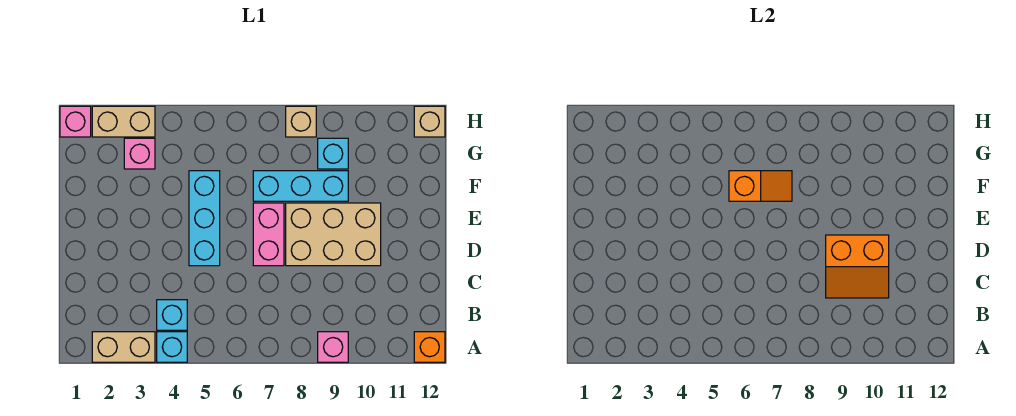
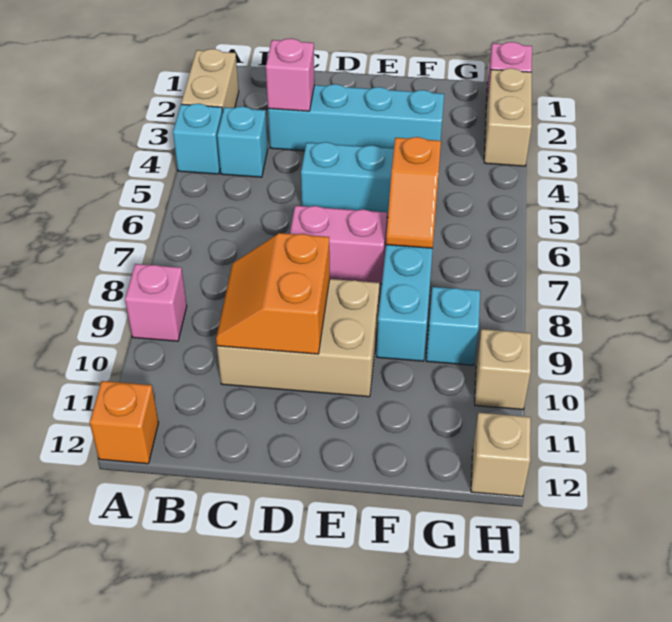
none -> cyan brick C3:F3 level 1
tan brick D8:E10 level 1 -> tan brick C9:E10 level 1
pink brick G3 level 1 -> pink brick C3 level 2
tan brick H8 level 1 -> tan brick H10 level 1

